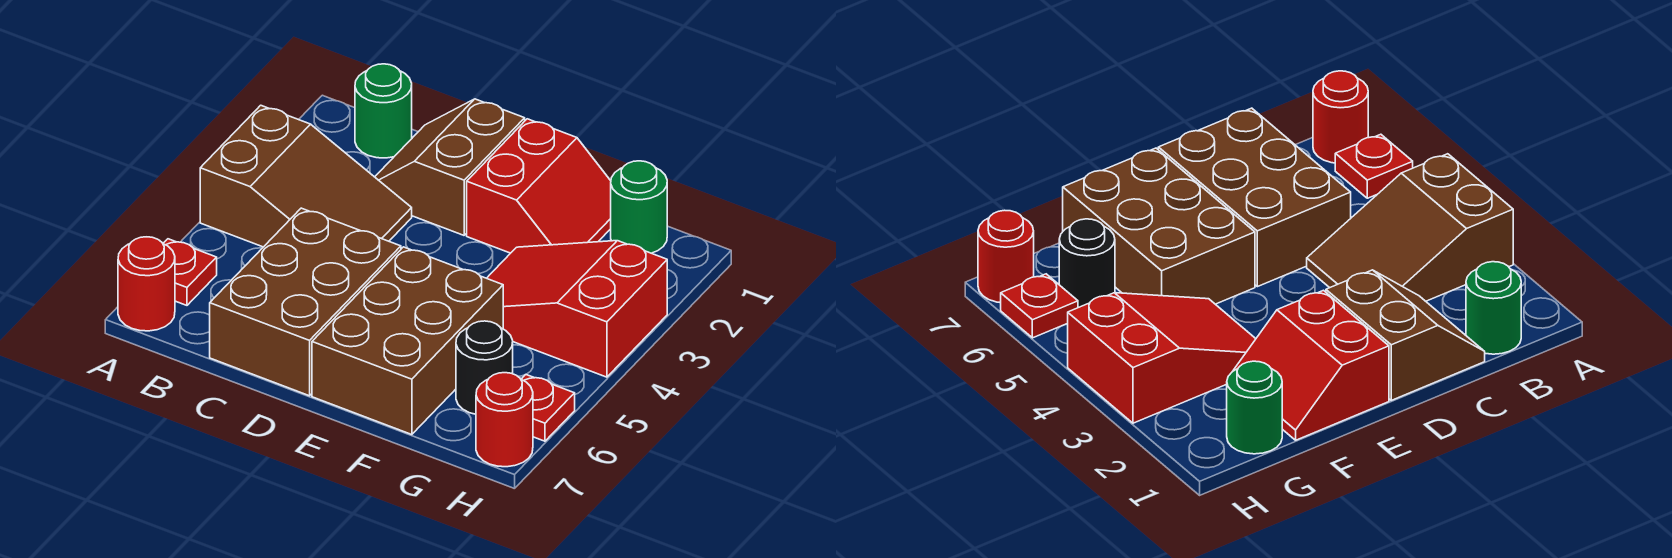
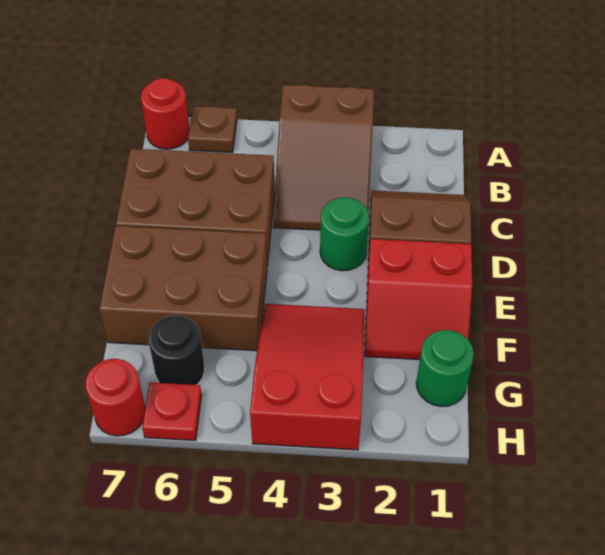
red plate A6 level 1 -> brown plate A6 level 1
green round brick B1 level 1 -> green round brick D3 level 1

